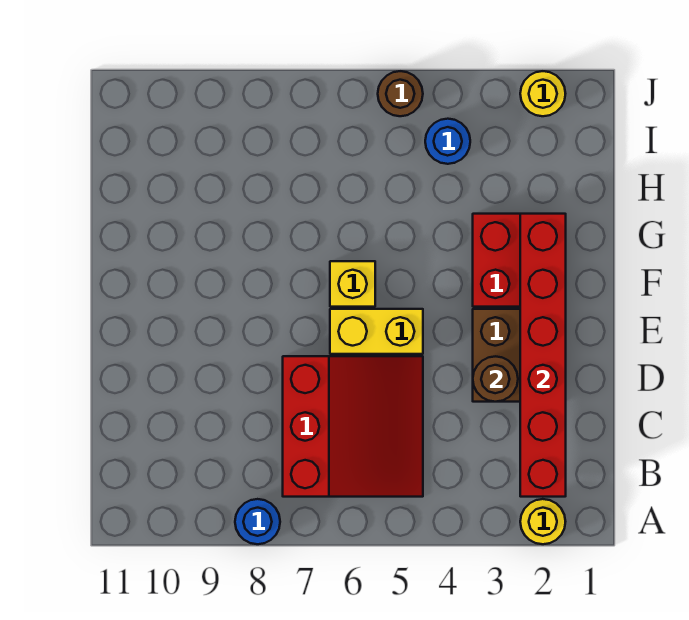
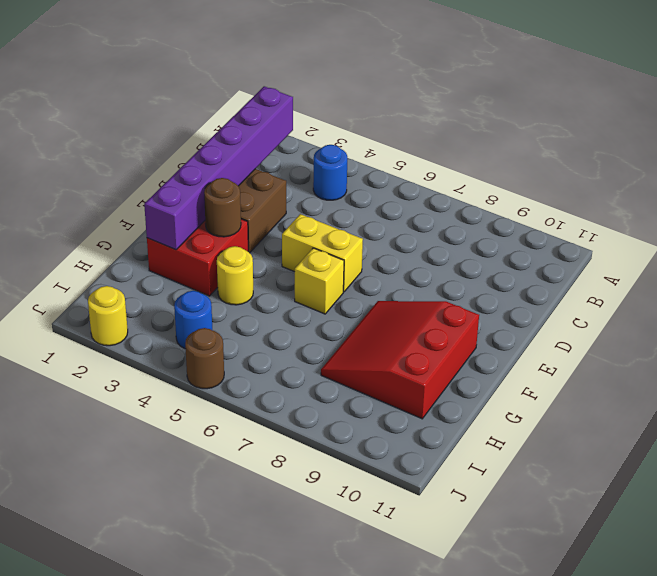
yellow round brick A2 level 1 -> yellow round brick G4 level 1
blue round brick A8 level 1 -> blue round brick B4 level 1
red brick B2:G2 level 2 -> purple brick B2:G2 level 2
red slope B5:D7 level 1 top 7 -> red slope F8:H10 level 1 top 10
brown round brick D3 level 2 -> brown round brick F3 level 2

